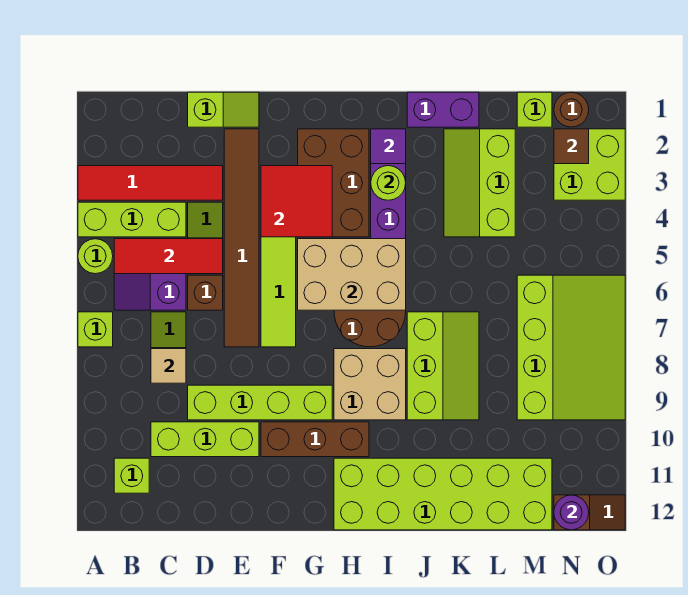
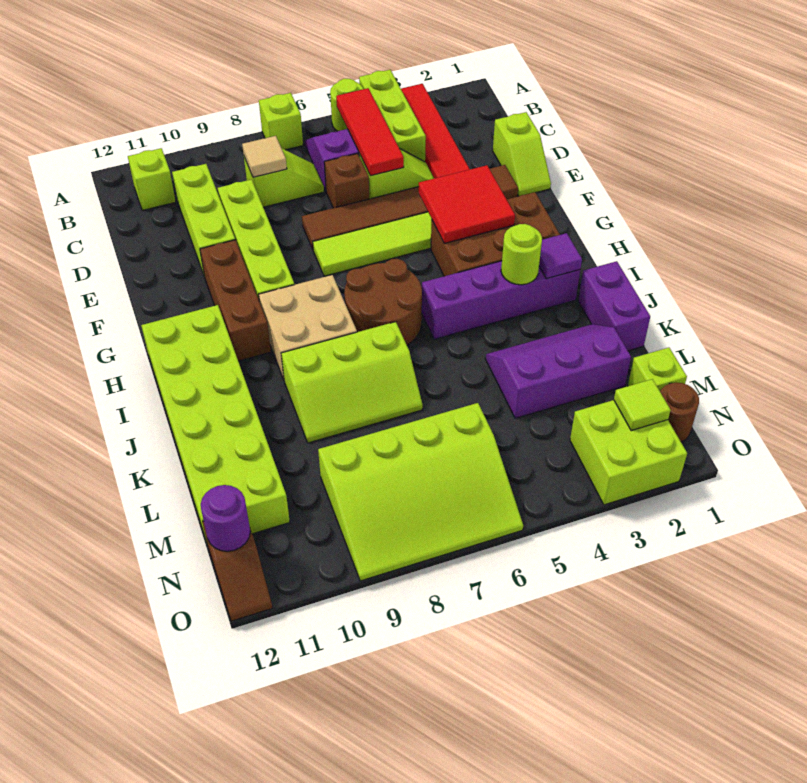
tan brick G5:I6 level 2 -> none
lime slope K2:L4 level 1 top L -> purple slope K2:L4 level 1 top L
brown tile N2 level 2 -> lime tile N2 level 2

